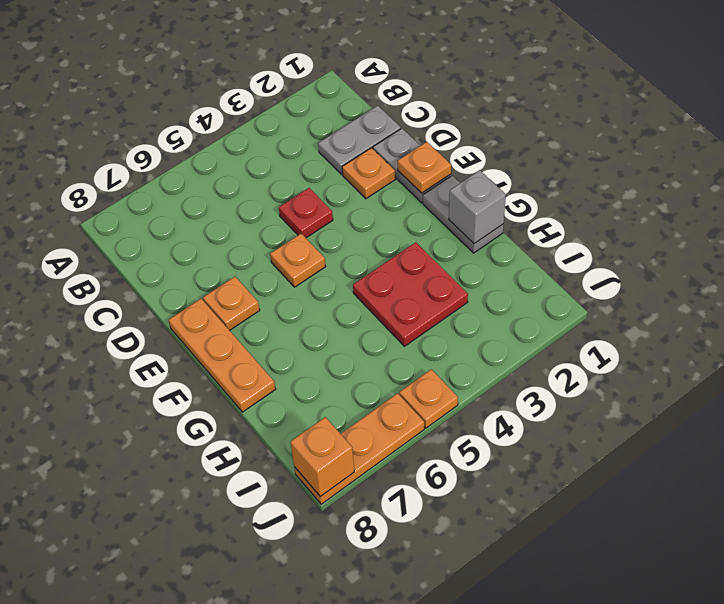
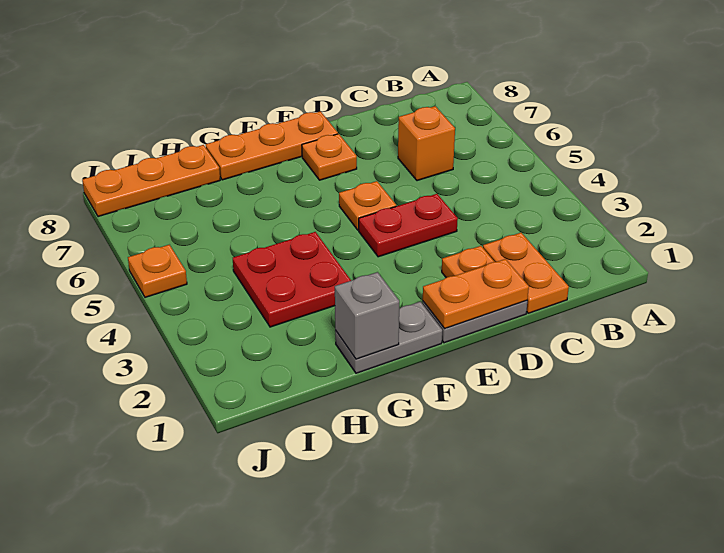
grey plate C1:C2 level 1 -> orange plate C1:C2 level 1
red plate D4 level 1 -> red plate D4:E4 level 1
orange plate E1 level 2 -> orange plate D1:E1 level 2
orange plate J6:J8 level 1 -> orange plate H8:J8 level 1
orange brick J8 level 2 -> orange brick C6 level 1

